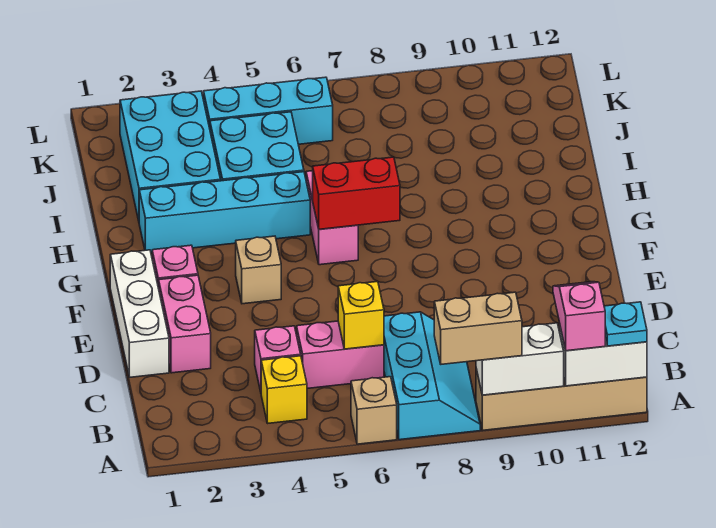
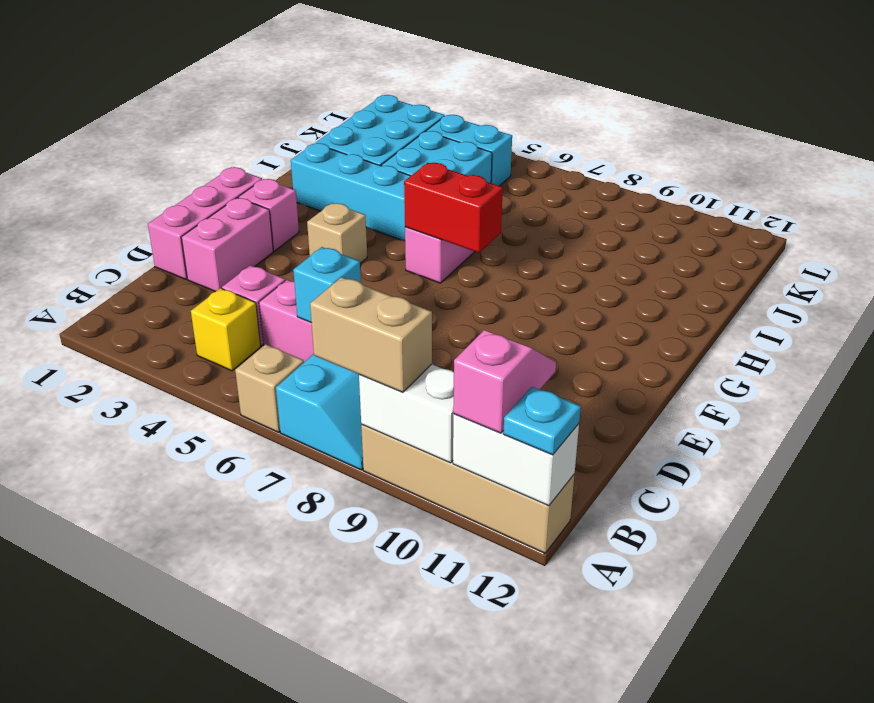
yellow brick C6 level 2 -> cyan brick C6 level 2
white brick D1:F1 level 1 -> pink brick D1:F1 level 1
cyan brick K4:K6 level 1 -> cyan brick K4:K5 level 1

